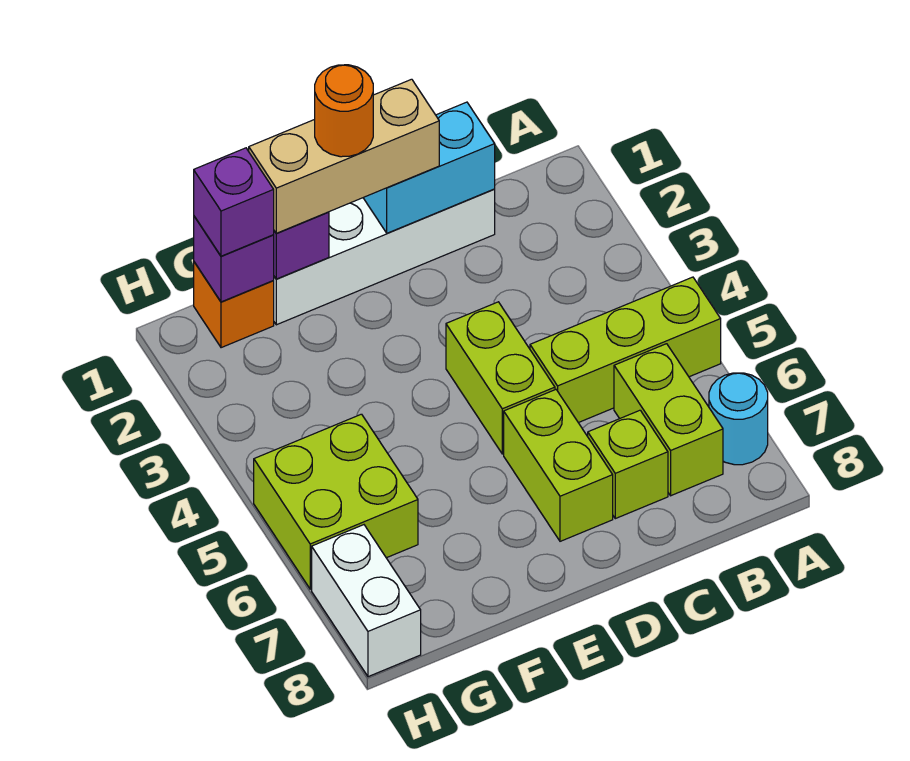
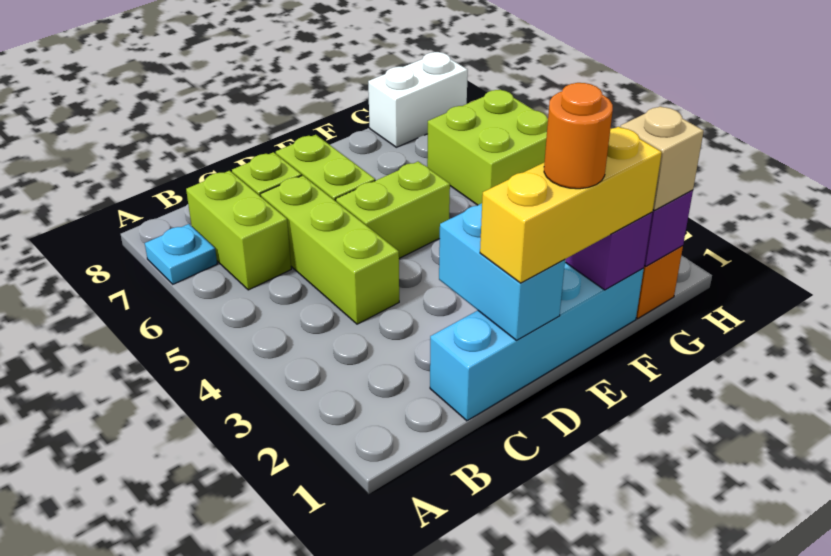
lime brick A5:C5 level 1 -> lime brick C4:C6 level 1
cyan round brick A7 level 1 -> cyan plate A7 level 1
white brick C1:F1 level 1 -> cyan brick C1:F1 level 1
cyan brick C1:D1 level 2 -> cyan brick D1:D2 level 2
tan brick D1:F1 level 3 -> yellow brick D1:F1 level 3
lime brick D4:D5 level 1 -> lime brick D5:E5 level 1
purple brick G1 level 3 -> tan brick G1 level 3
white brick H7:H8 level 1 -> white brick G8:H8 level 1

